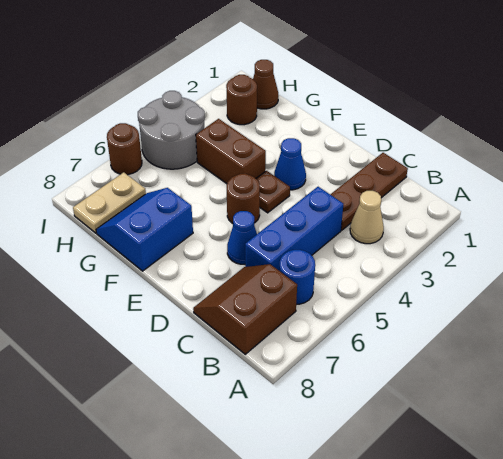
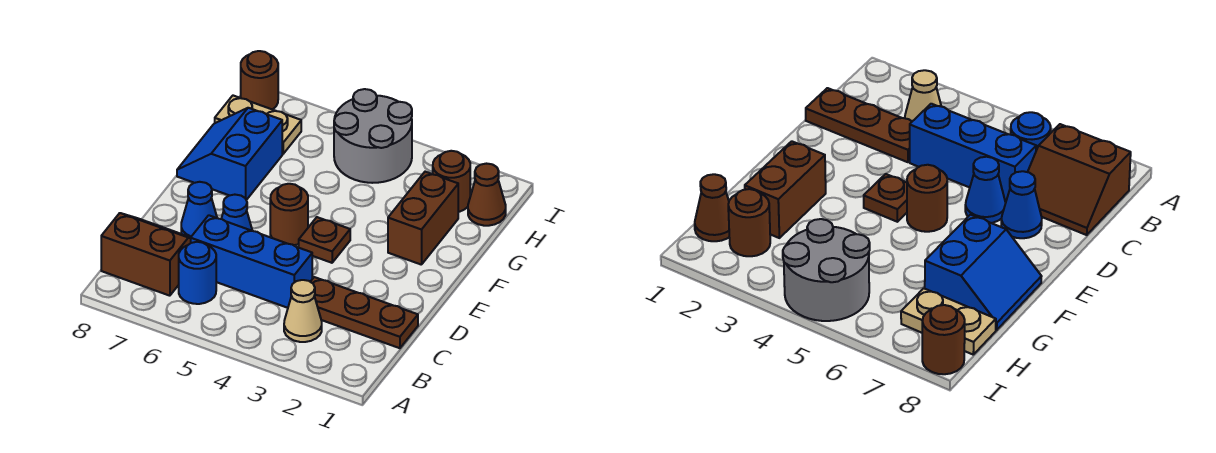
blue cone E3 level 1 -> blue cone D7 level 1
brown brick F4:G4 level 1 -> brown brick F2:G2 level 1
blue slope F7:G8 level 1 top F -> blue slope F7:G8 level 1 top 7
brown round brick I6 level 1 -> brown round brick I8 level 1

